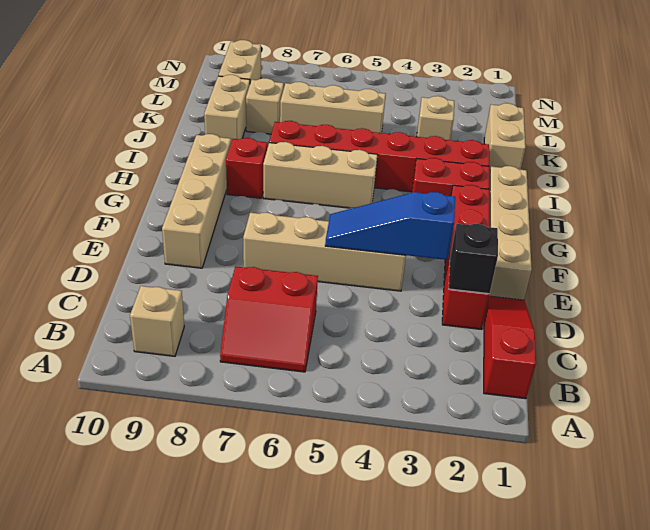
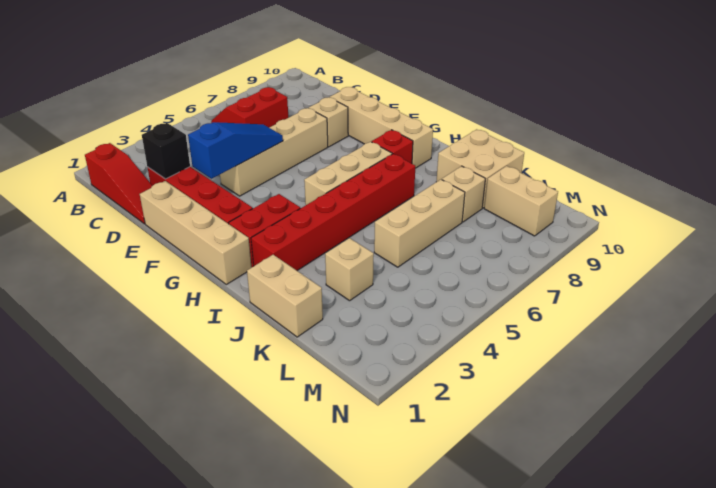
tan brick B9 level 1 -> tan brick E8 level 1
tan brick J9:K9 level 1 -> tan brick J9:K10 level 1

